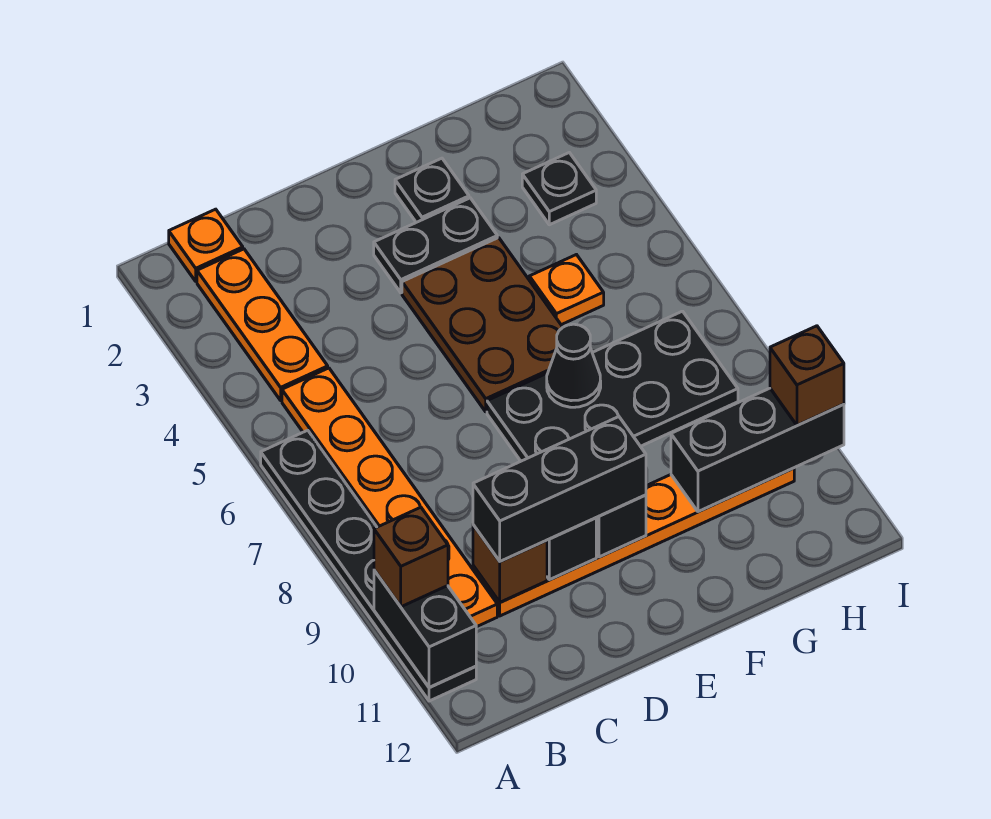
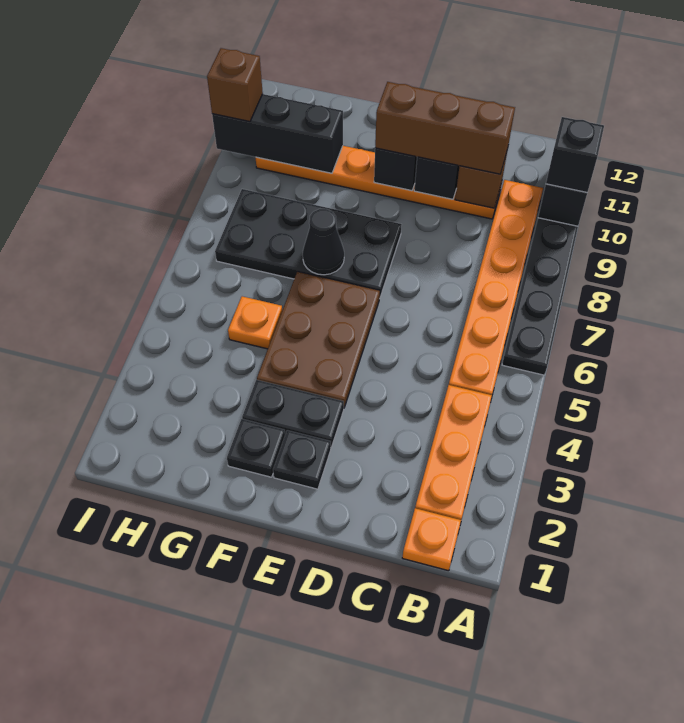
brown brick A10 level 3 -> black brick A10 level 3
black brick C10:E10 level 3 -> brown brick C10:E10 level 3
black plate H3 level 1 -> black plate E2 level 1

